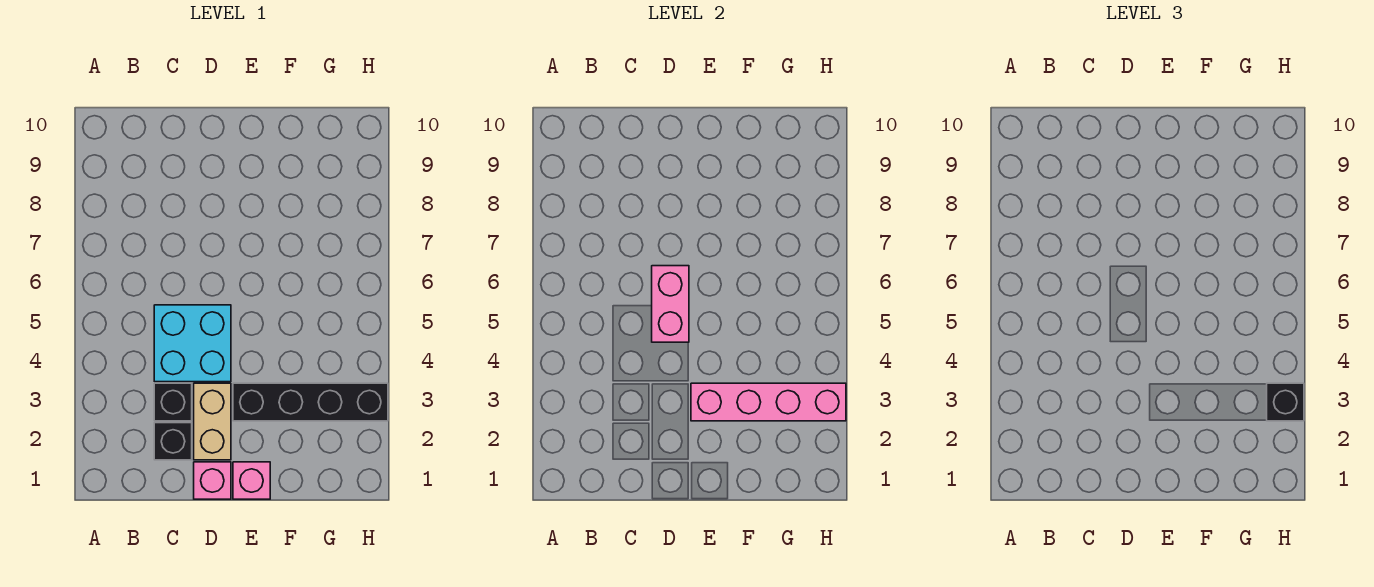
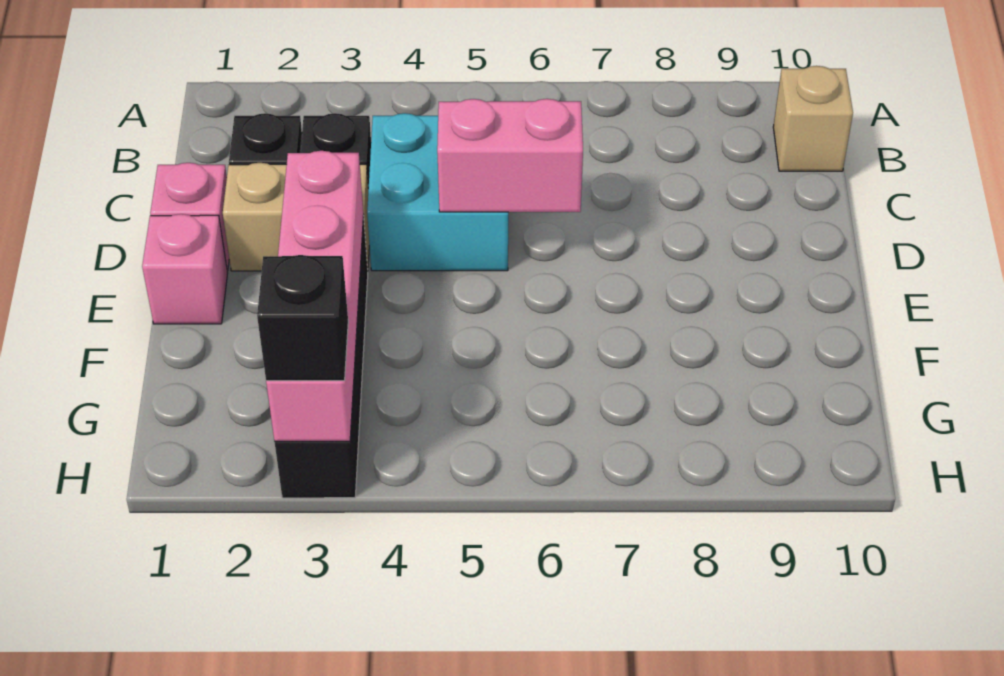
none -> tan brick B10 level 1

